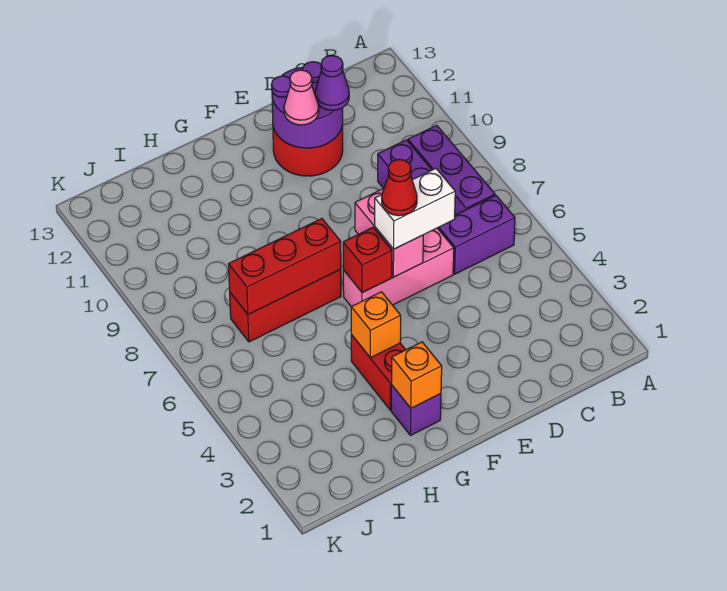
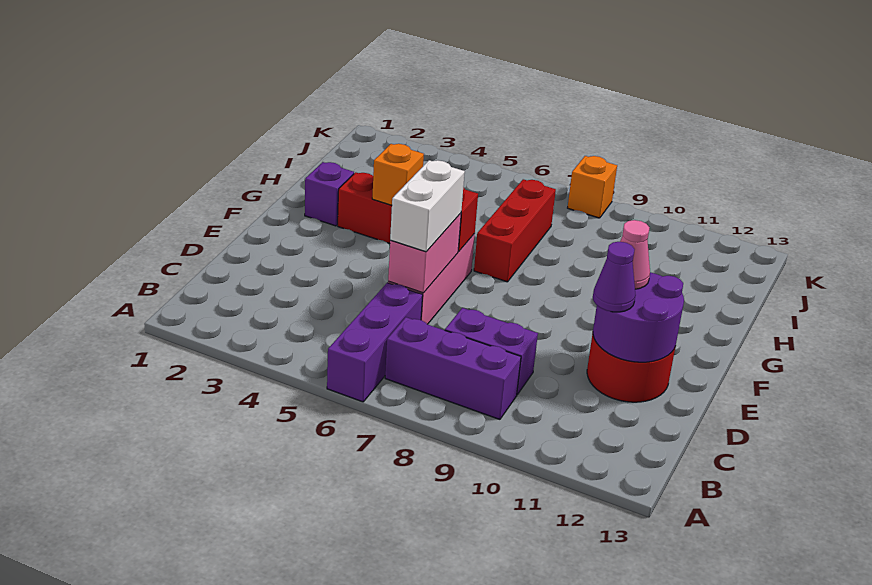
purple brick B6:C6 level 1 -> purple brick A6:C6 level 1
pink brick E6:E7 level 2 -> pink brick D6:E6 level 2
red cone E6 level 4 -> none
orange brick G2 level 2 -> orange brick K8 level 1
red brick G7:I7 level 2 -> none

